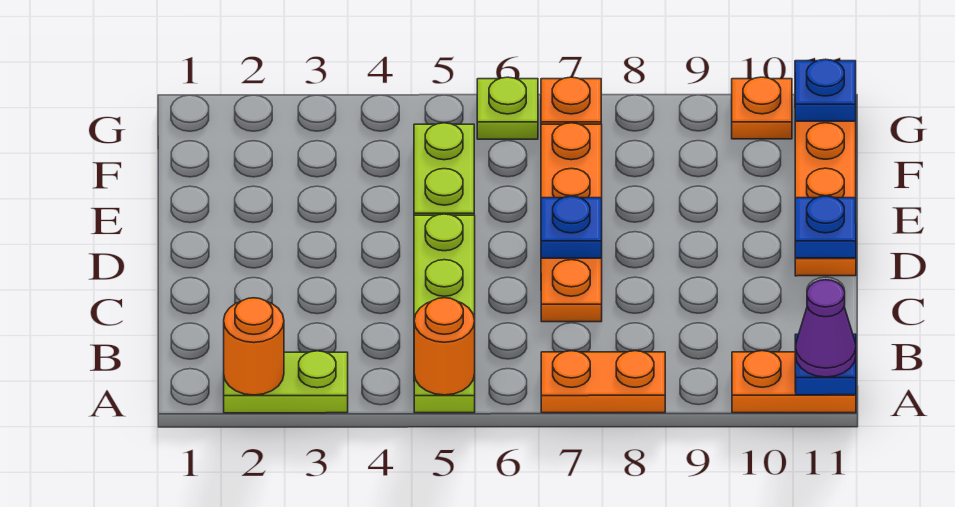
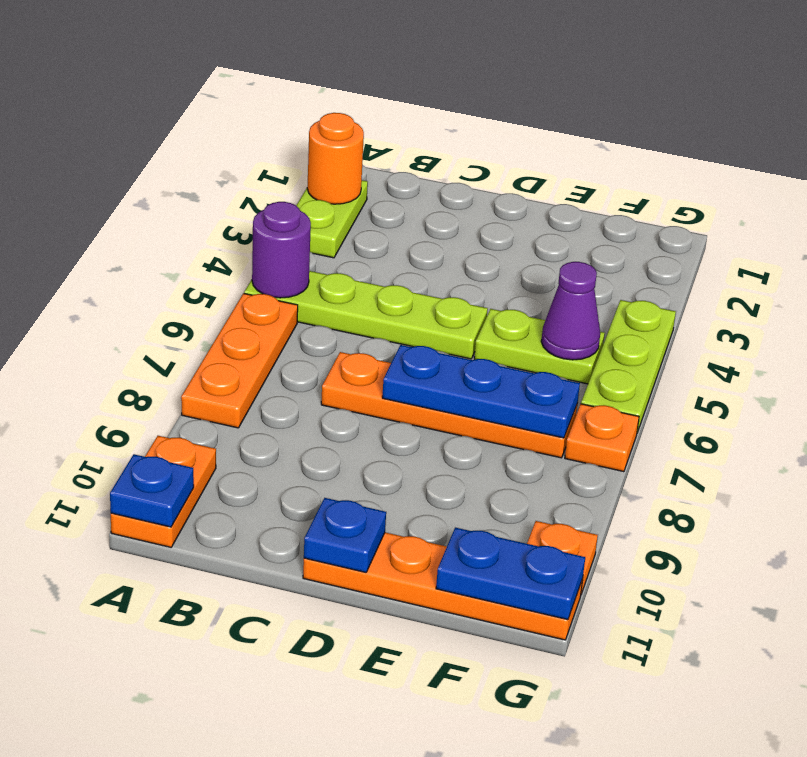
orange round brick A5 level 2 -> purple round brick A5 level 2
orange plate A7:A8 level 1 -> orange plate A6:A8 level 1
purple cone A11 level 3 -> purple cone F5 level 2
blue plate D7 level 2 -> blue plate D7:F7 level 2
lime plate G6 level 1 -> lime plate G4:G6 level 1
blue plate G11 level 2 -> blue plate F11:G11 level 2

